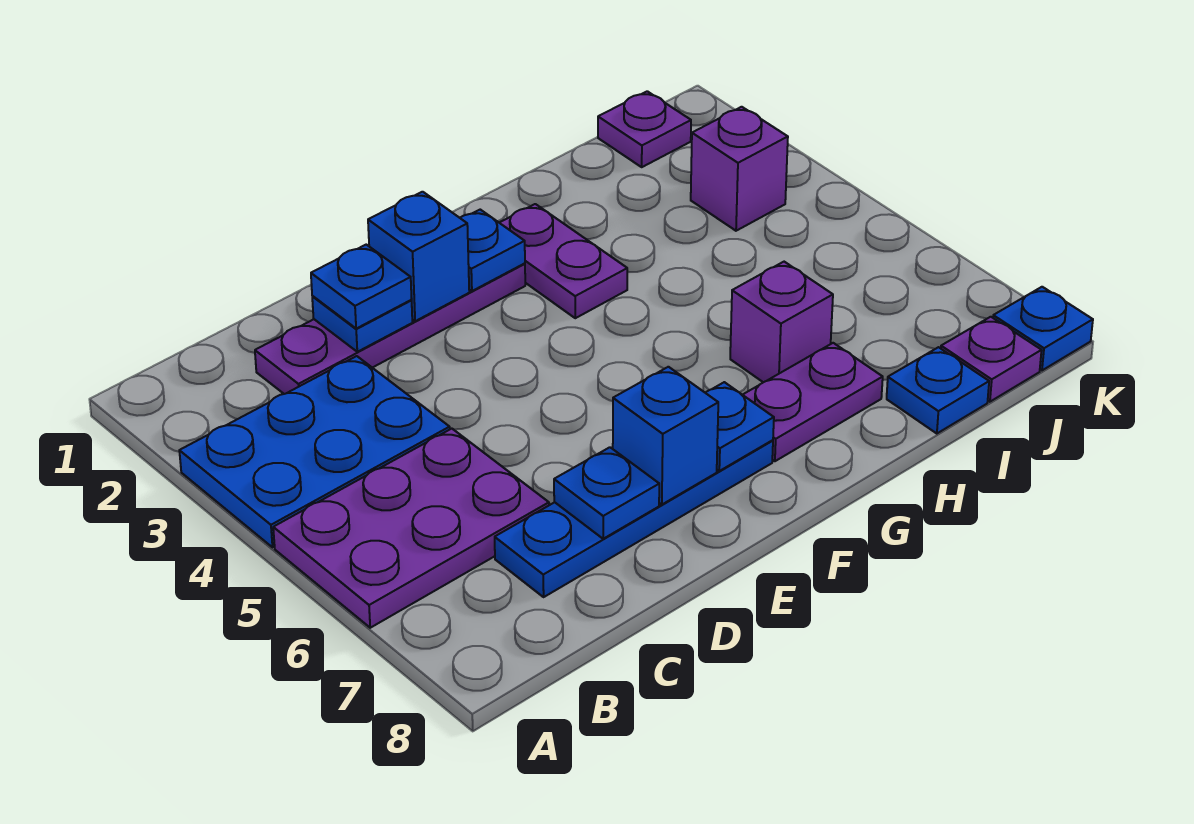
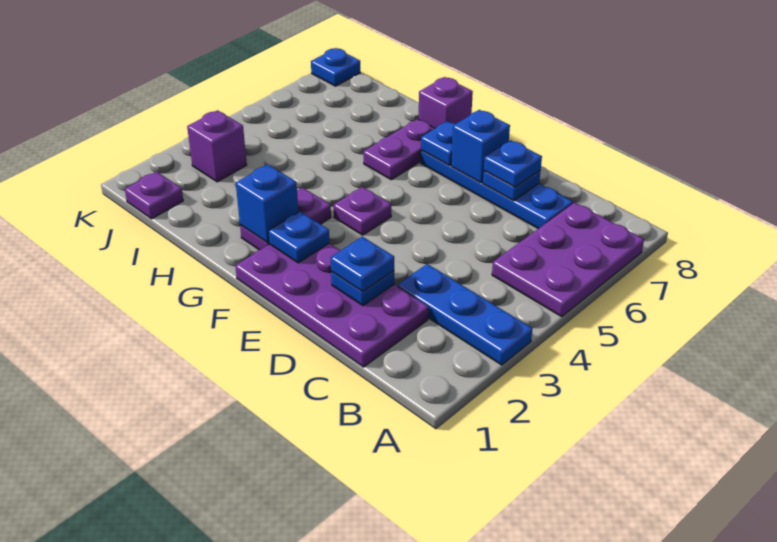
blue plate A3:C4 level 1 -> blue plate A3:C3 level 1
purple plate A5:C6 level 1 -> purple plate A5:B7 level 1
purple plate C2:F2 level 1 -> purple plate C1:F2 level 1
blue brick E2 level 2 -> blue brick G2 level 2
purple plate G7:H7 level 1 -> purple plate G6:G7 level 1
purple brick H6 level 1 -> purple brick G8 level 1
blue plate I8 level 1 -> blue plate D7 level 3
purple plate J8 level 1 -> purple plate F4 level 1

